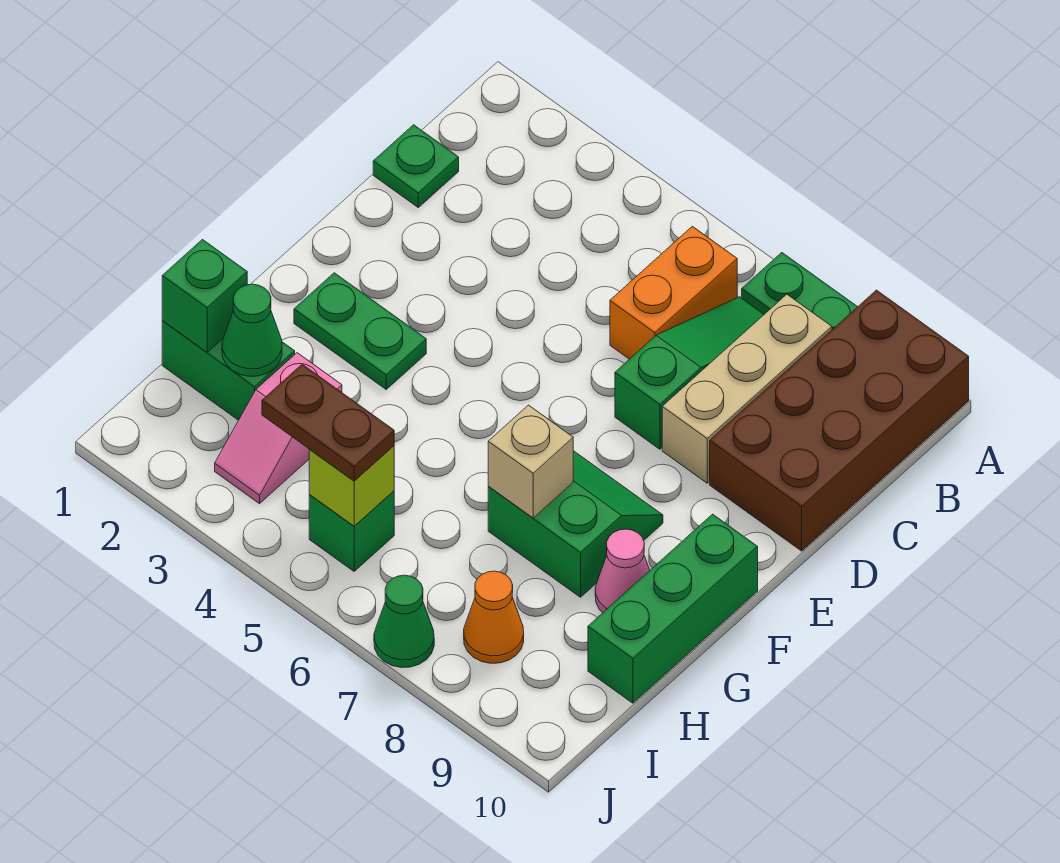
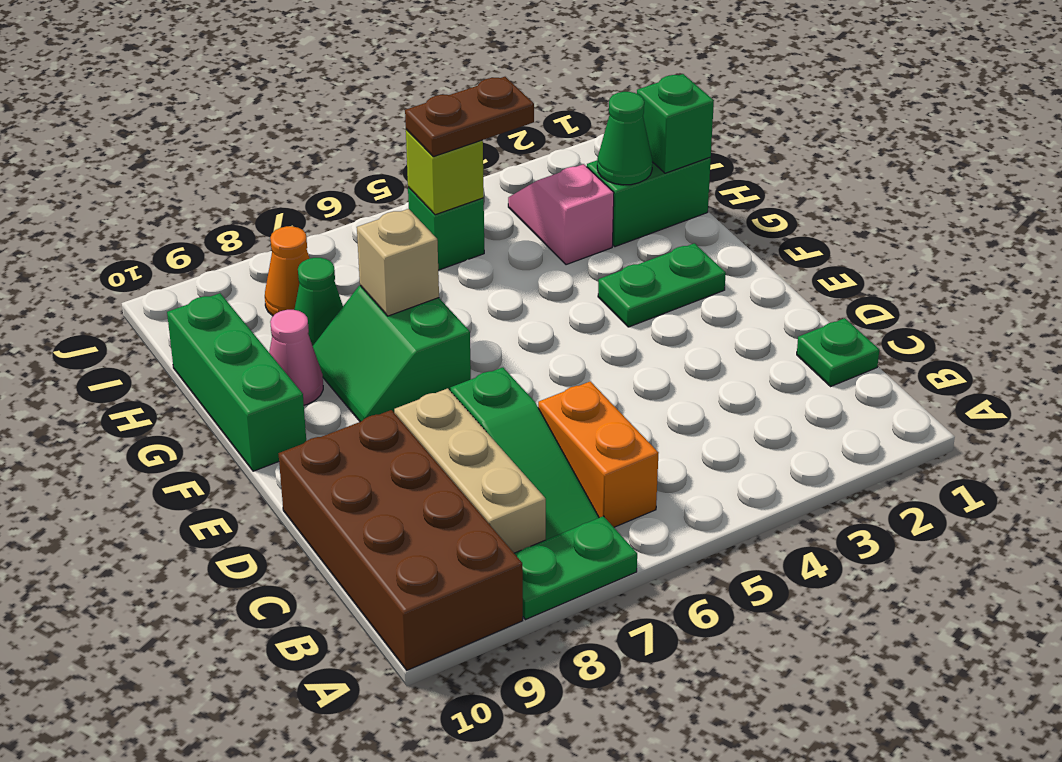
green slope F7:G8 level 1 top G -> green slope F7:G8 level 1 top 7
green cone J7 level 1 -> green cone H8 level 1

